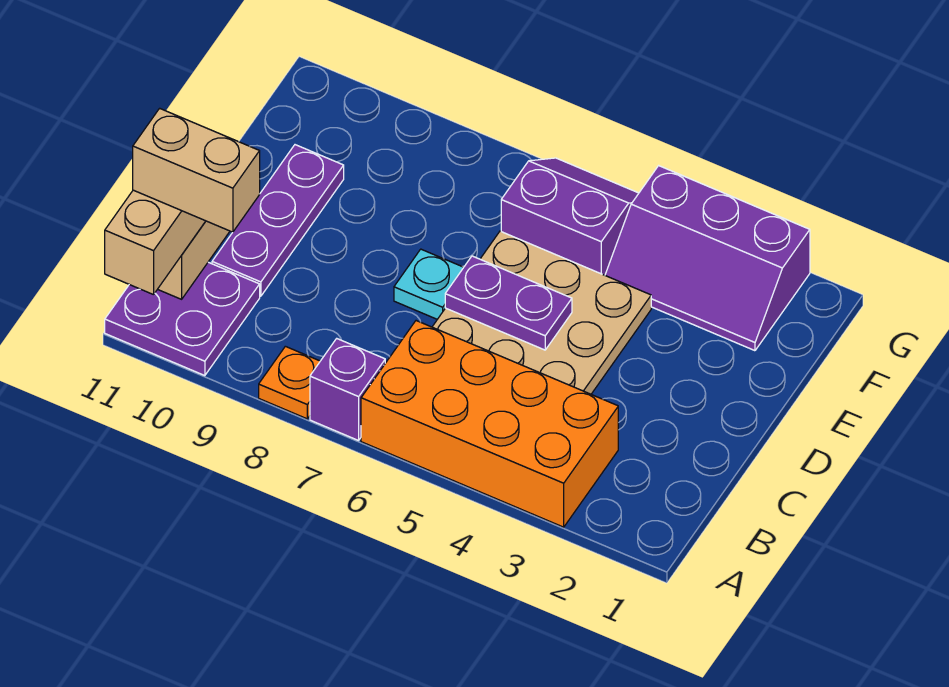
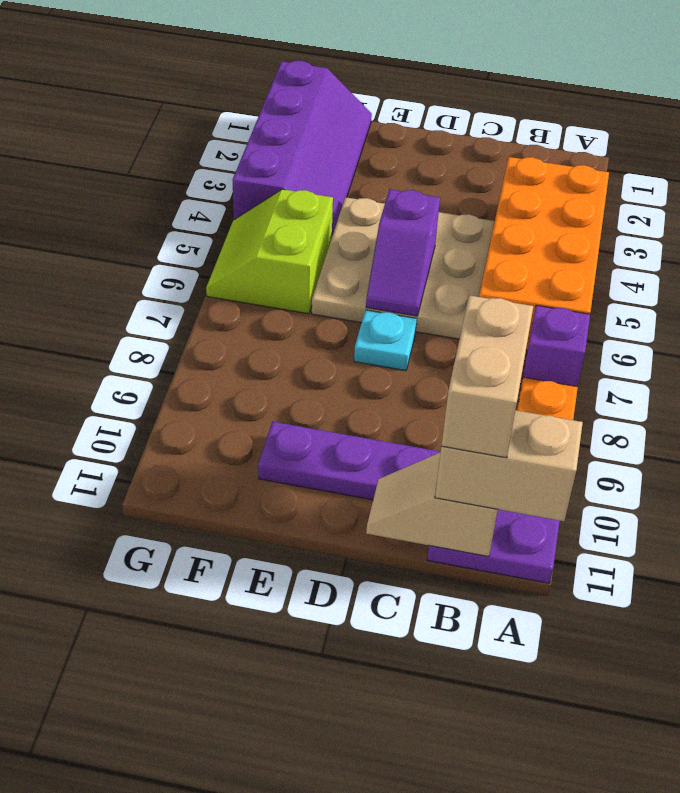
purple plate D5:D6 level 2 -> purple slope D5:D6 level 2 top 5
purple slope F2:G4 level 1 top G -> purple slope F1:G4 level 1 top G
purple slope F5:G6 level 1 top F -> lime slope F5:G6 level 1 top F

